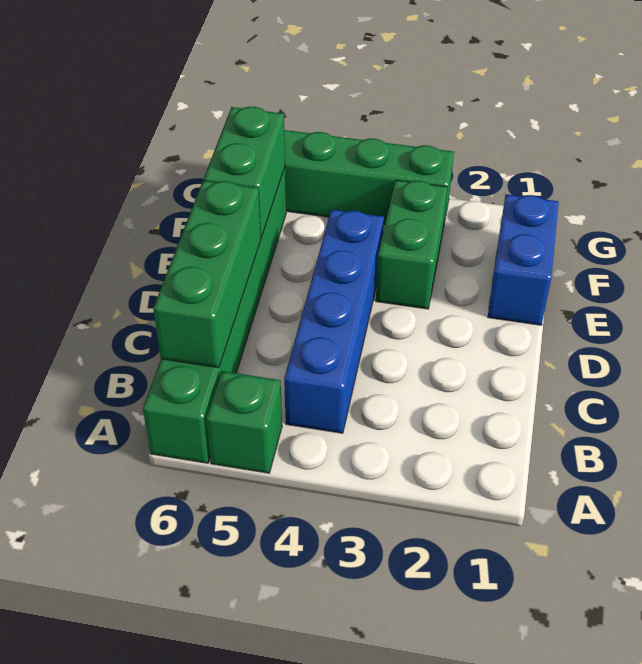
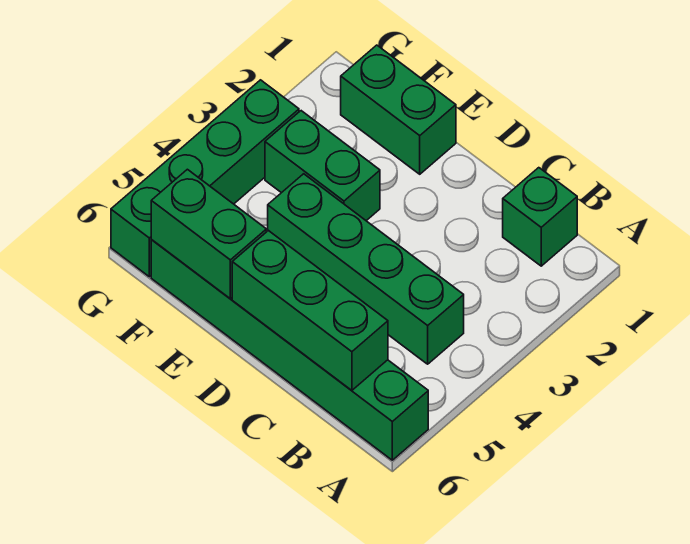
green brick A5 level 1 -> green brick B1 level 1
blue brick B4:E4 level 1 -> green brick B4:E4 level 1
blue brick E1:F1 level 1 -> green brick E1:F1 level 1

